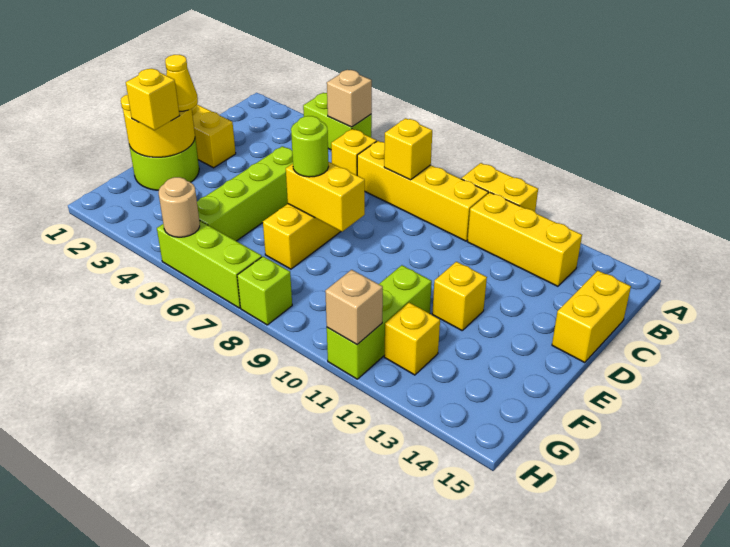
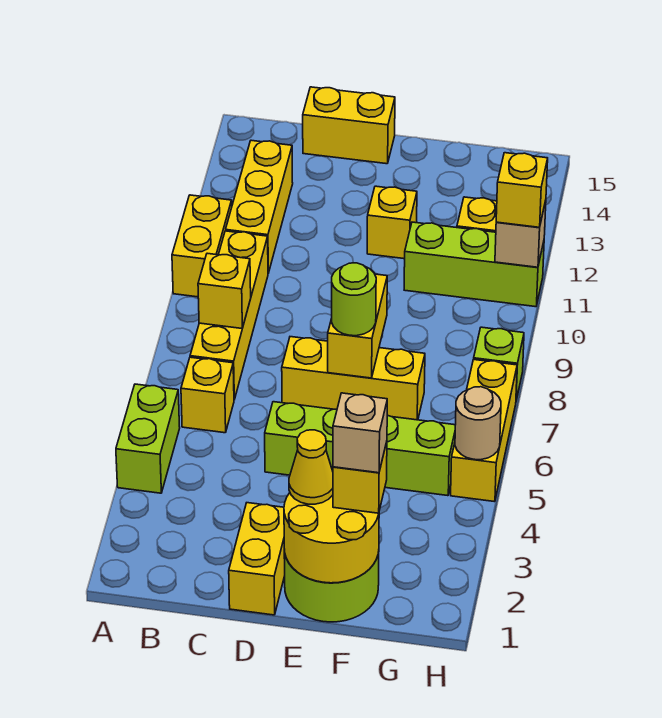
tan brick A5 level 2 -> tan brick F2 level 4
lime brick H5:H7 level 1 -> yellow brick H5:H7 level 1
none -> yellow brick H11 level 3

